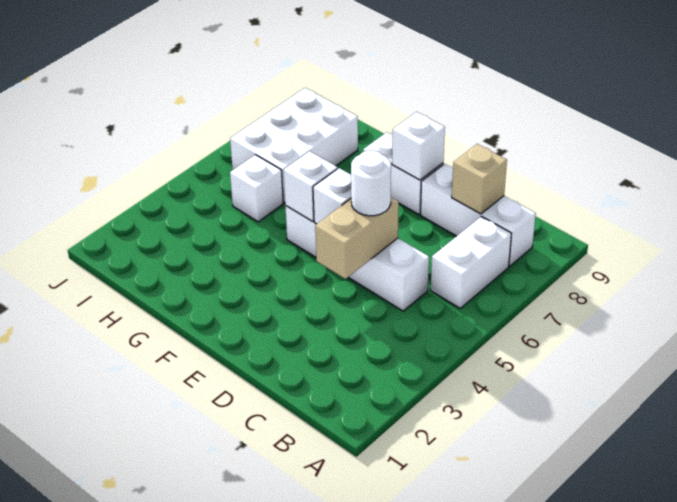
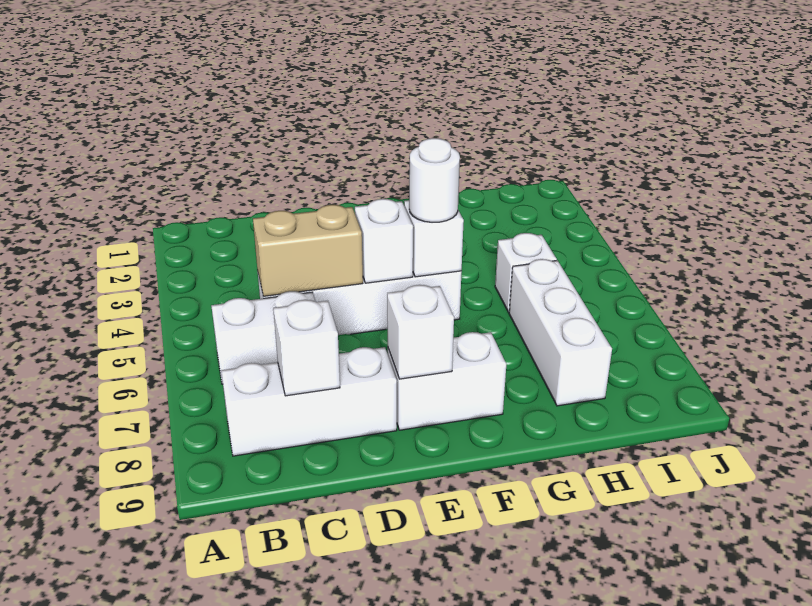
white brick B6:B7 level 1 -> white brick B6:C6 level 1
tan brick C8 level 2 -> white brick C8 level 2
tan brick D4:D5 level 2 -> tan brick C5:D5 level 2
white round brick D5 level 3 -> white round brick F5 level 3
white brick H6:I8 level 1 -> white brick H6:H8 level 1

